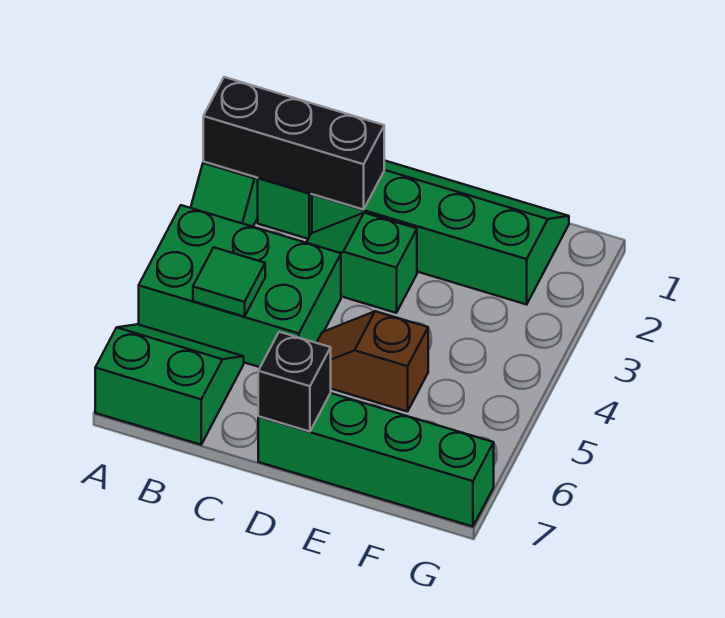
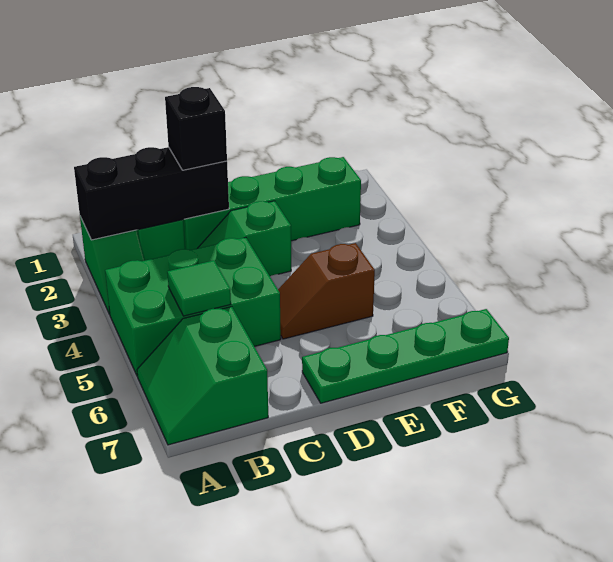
green slope A6:B7 level 1 top 7 -> green slope A6:B7 level 1 top B
green brick D7:G7 level 1 -> green plate D7:G7 level 1
black brick D7 level 2 -> black brick C2 level 3

